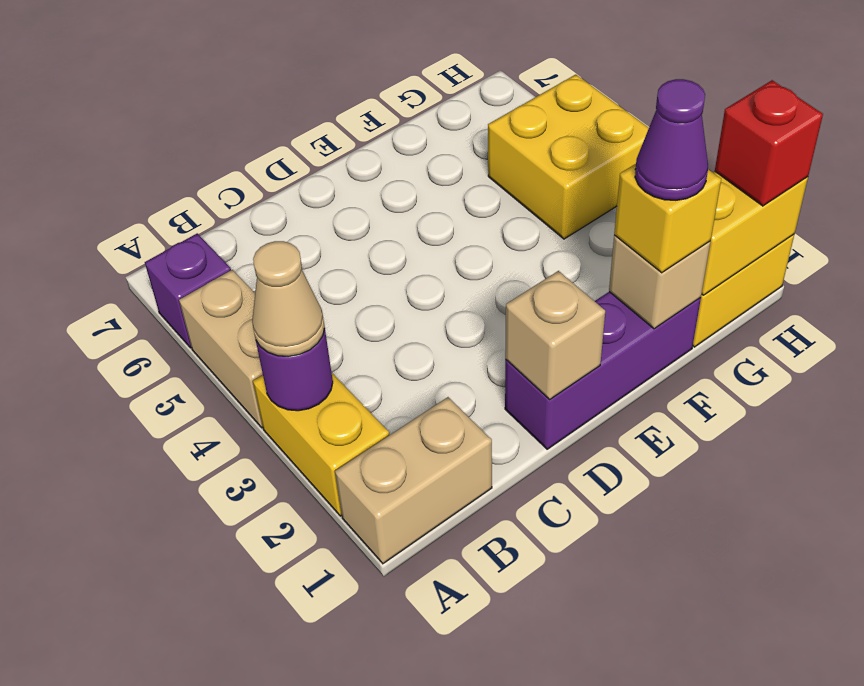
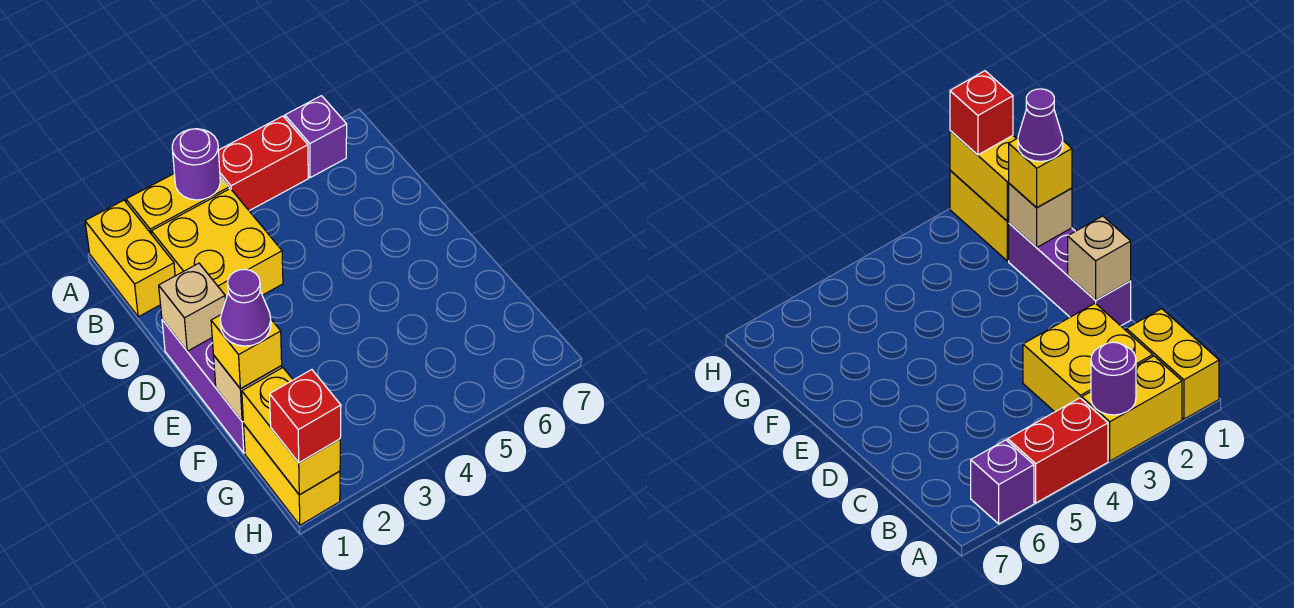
tan brick A1:B1 level 1 -> yellow brick A1:B1 level 1
tan cone A3 level 3 -> none
tan brick A4:A5 level 1 -> red brick A4:A5 level 1
yellow brick G4:H5 level 1 -> yellow brick B2:C3 level 1

